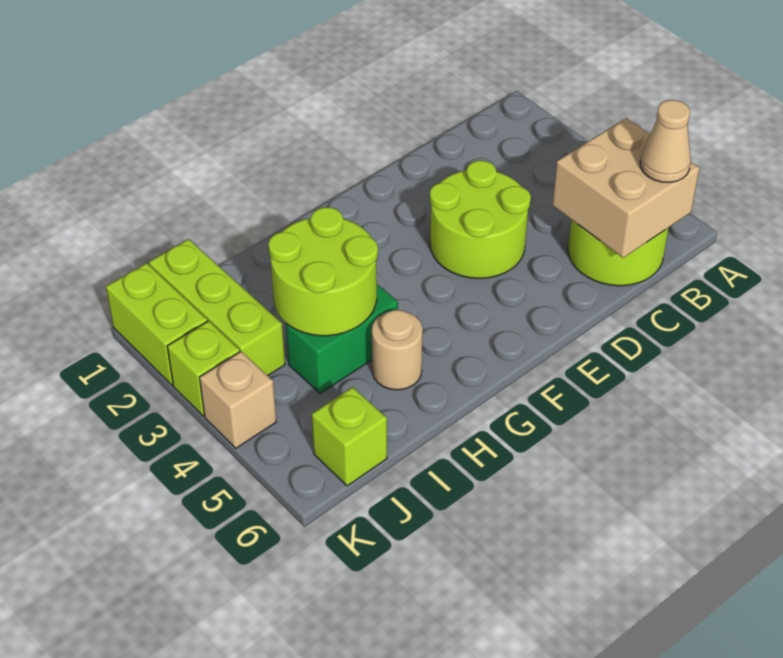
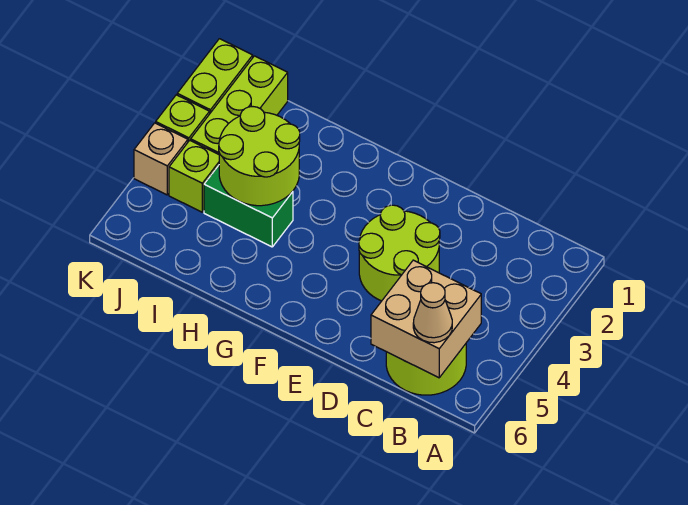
tan round brick H5 level 1 -> none
lime brick J6 level 1 -> lime brick J4 level 1

